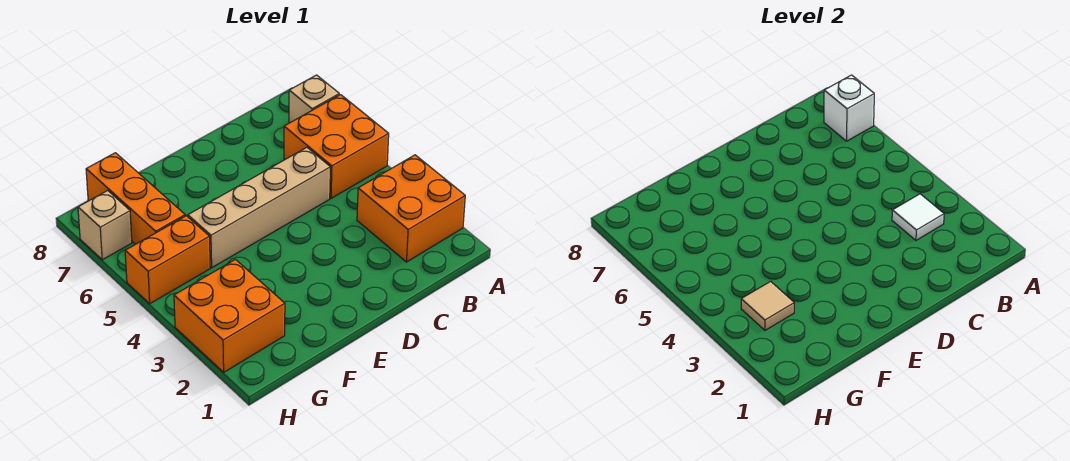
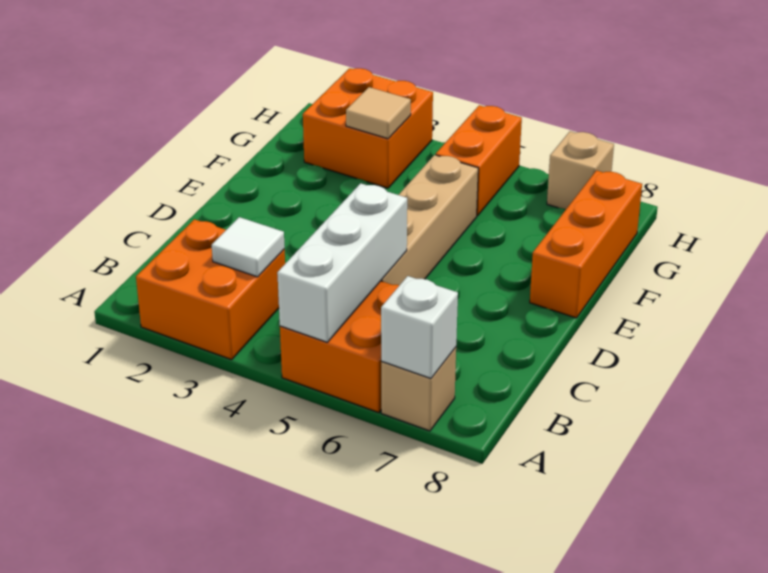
none -> white brick A5:C5 level 2
orange brick G6:G8 level 1 -> orange brick E8:G8 level 1

